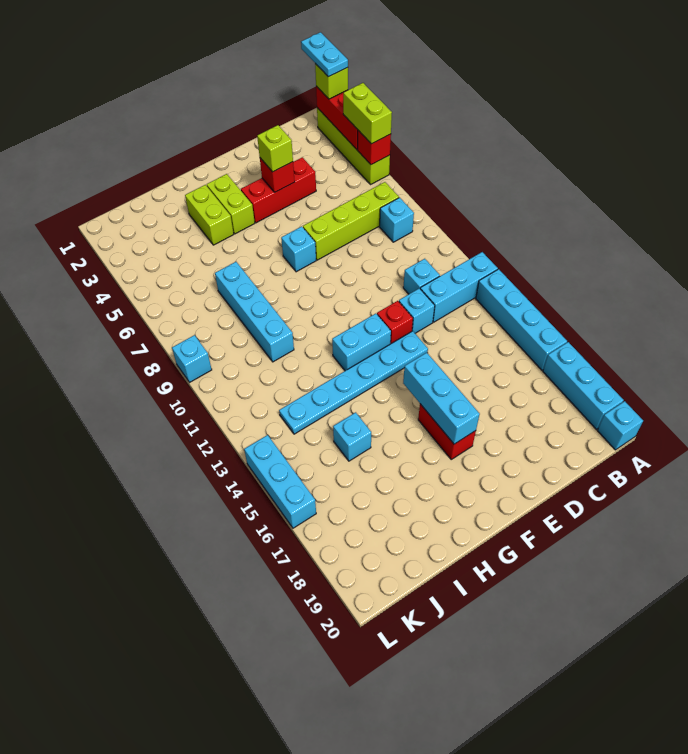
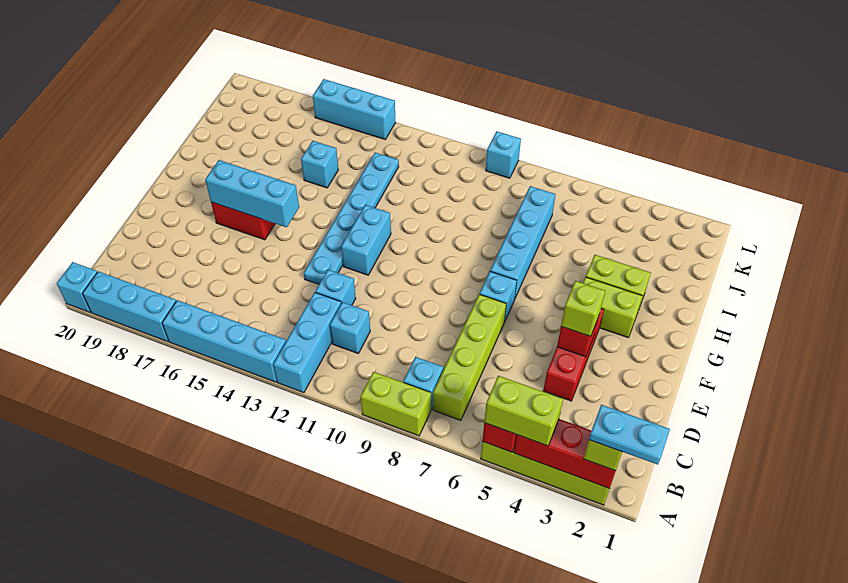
none -> lime brick A8:A9 level 1
red brick E12 level 1 -> none
cyan brick I7:I10 level 1 -> cyan brick G7:J7 level 1

